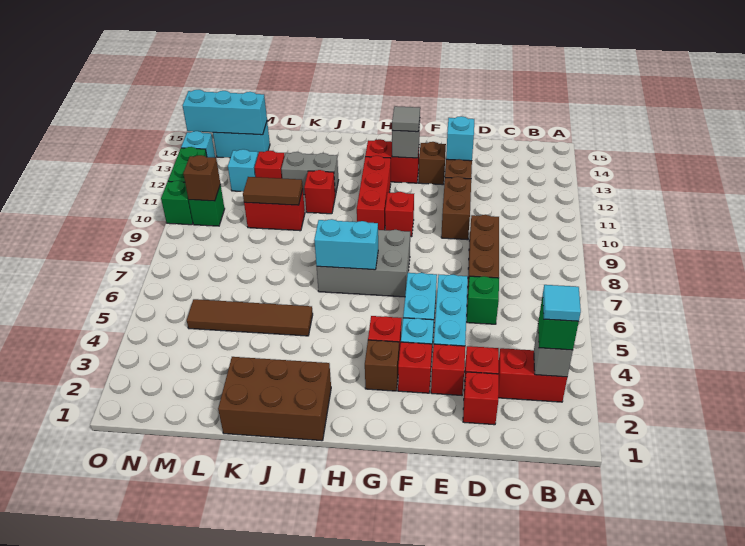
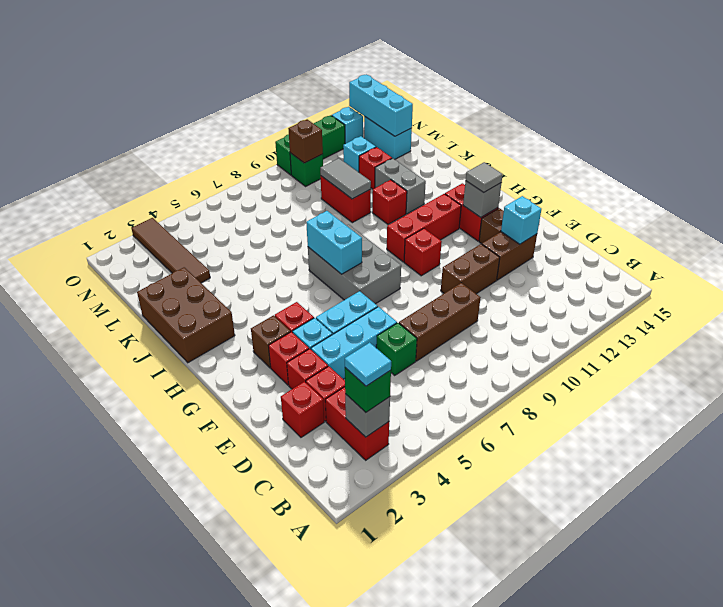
brown tile J5:M5 level 1 -> brown tile L3:O3 level 1
brown tile K10:L10 level 2 -> grey tile K10:L10 level 2

